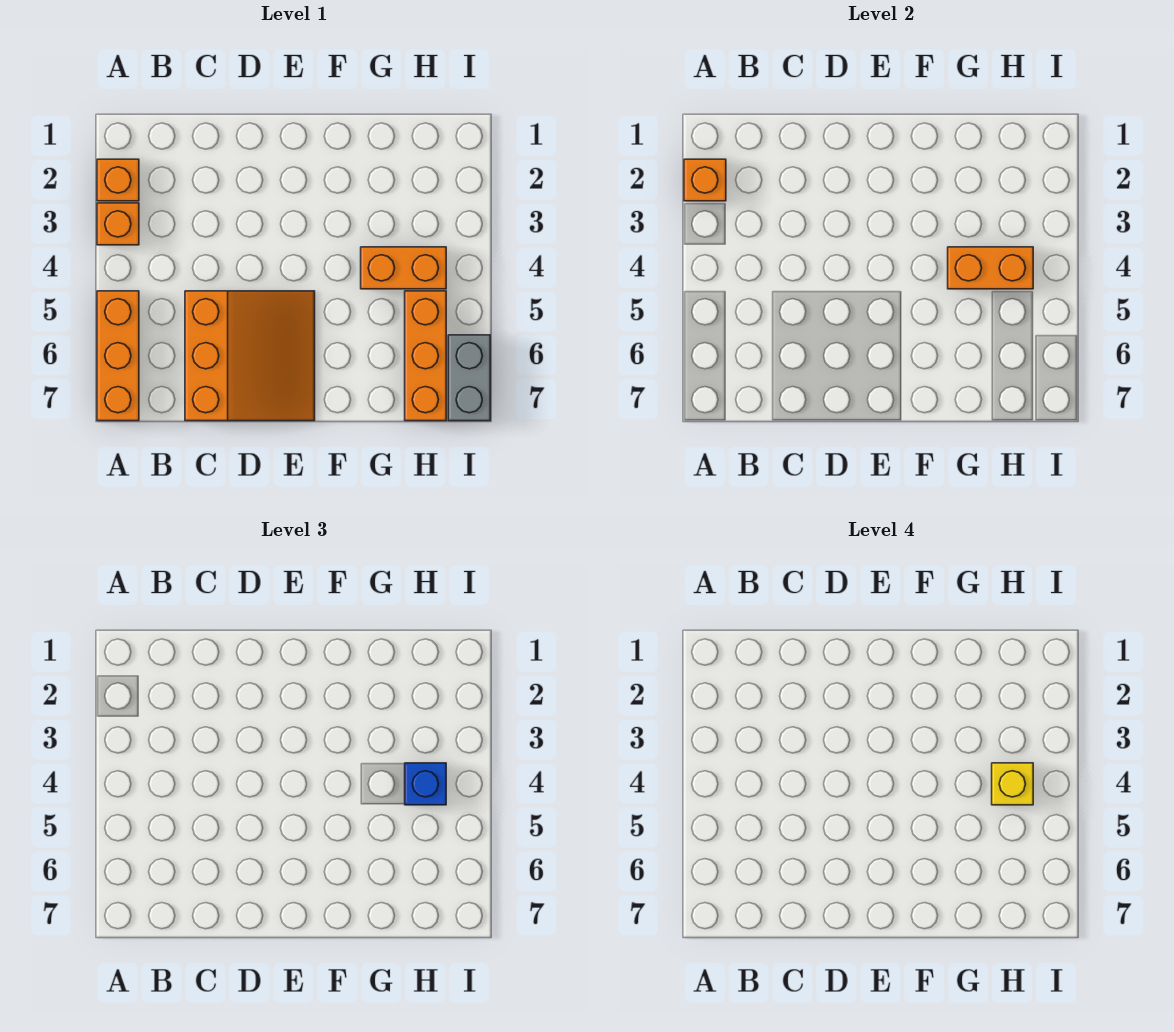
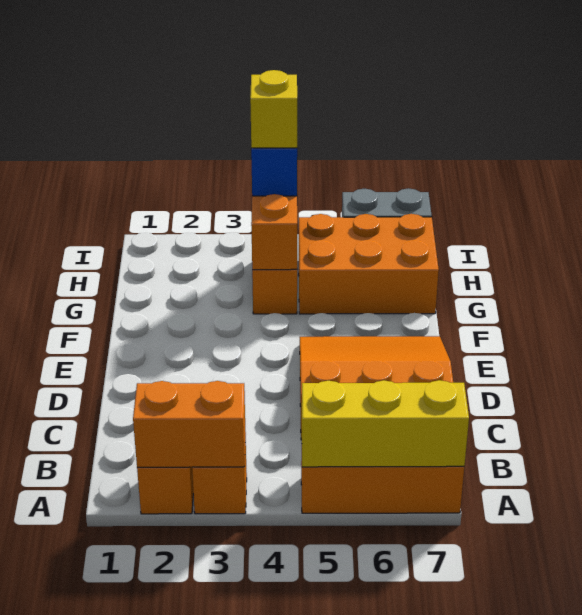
orange brick A2 level 2 -> orange brick A2:A3 level 2
none -> yellow brick A5:A7 level 2
orange brick H5:H7 level 1 -> orange brick G5:H7 level 1

